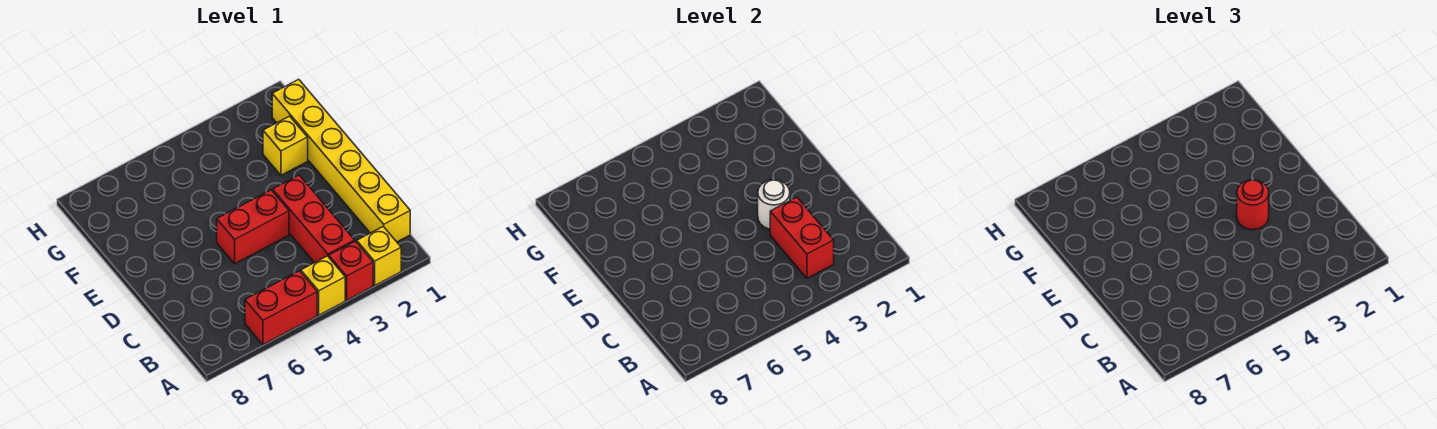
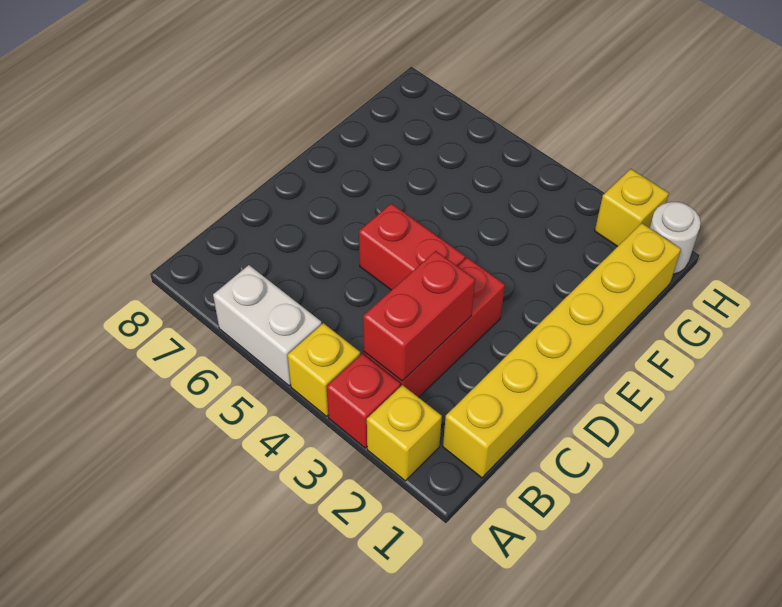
red brick A5:A6 level 1 -> white brick A5:A6 level 1
white round brick D3 level 2 -> white round brick H1 level 1
red round brick D3 level 3 -> none
yellow brick F2 level 1 -> yellow brick H2 level 1

